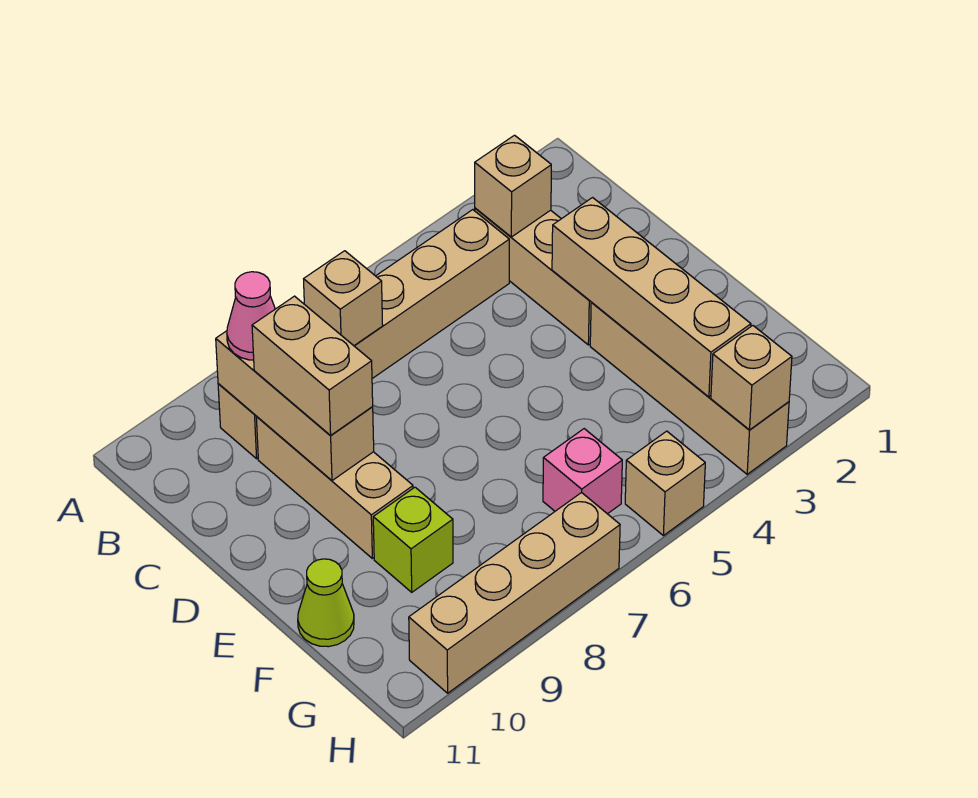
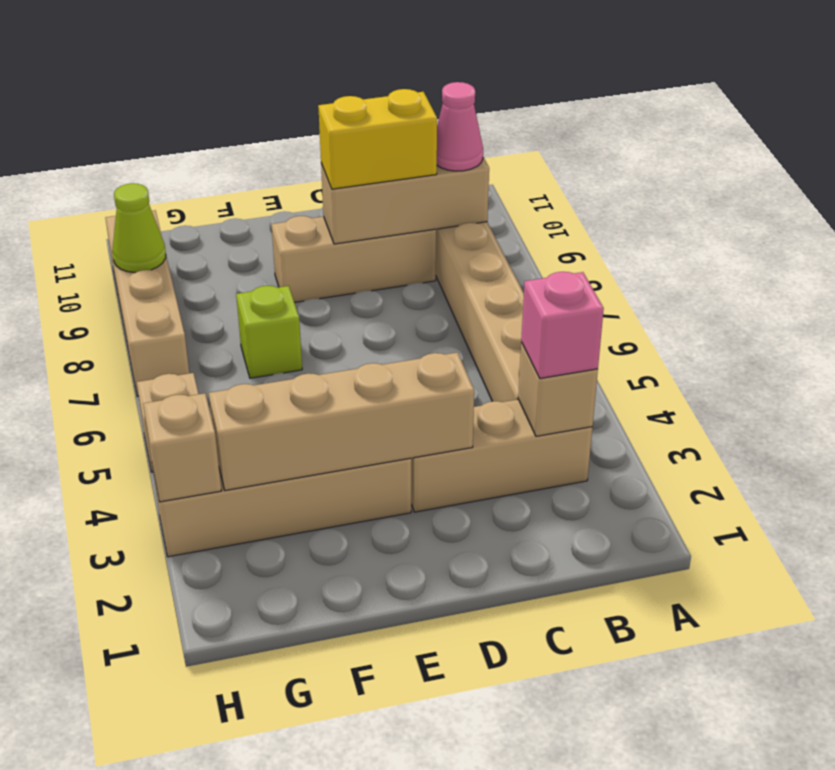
tan brick B7 level 2 -> none
tan brick C9:D9 level 3 -> yellow brick C9:D9 level 3
lime brick F9 level 1 -> lime brick F7 level 1
lime cone F11 level 1 -> lime cone H9 level 2
pink brick G6 level 1 -> pink brick B3 level 3

